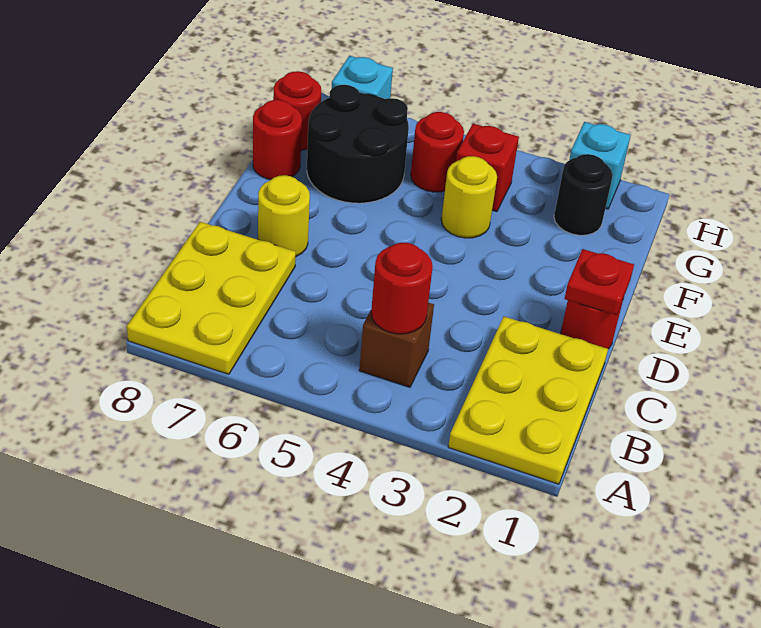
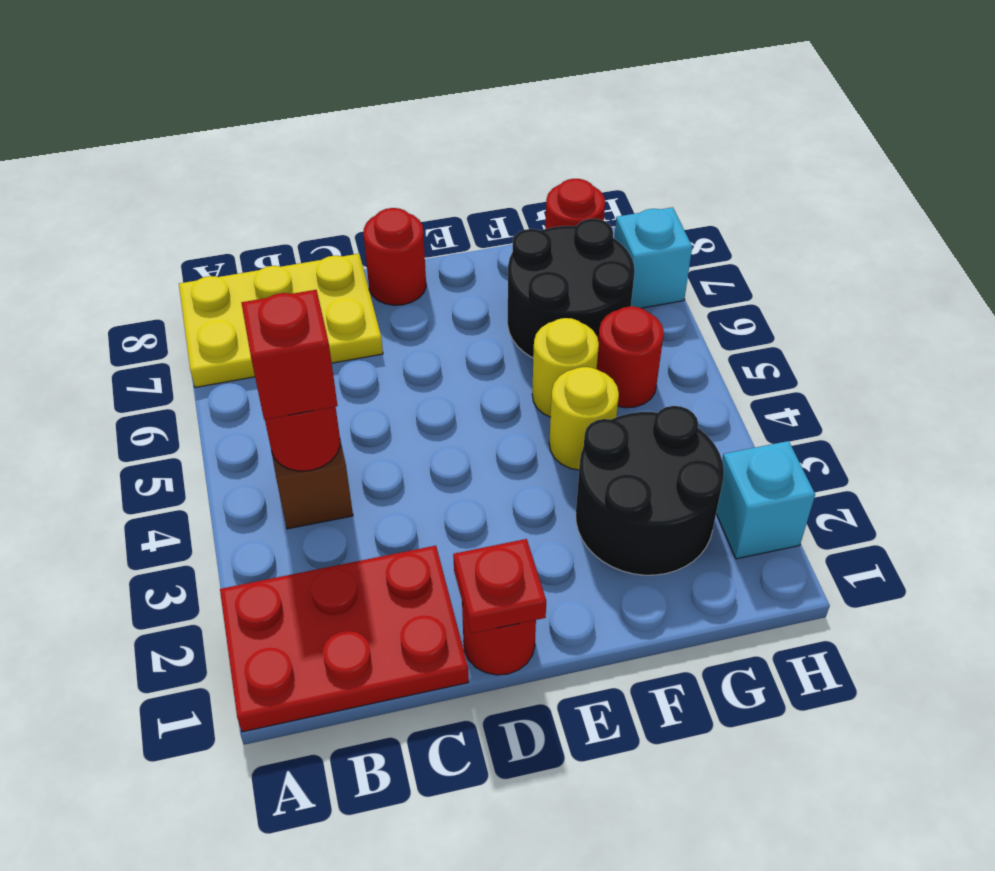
yellow plate A1:C2 level 1 -> red plate A1:C2 level 1
yellow round brick D7 level 1 -> yellow round brick F5 level 1
red round brick F8 level 1 -> red round brick D8 level 1
black round brick G2 level 1 -> black round brick F2:G3 level 1
red brick G4 level 1 -> red brick B4 level 3

